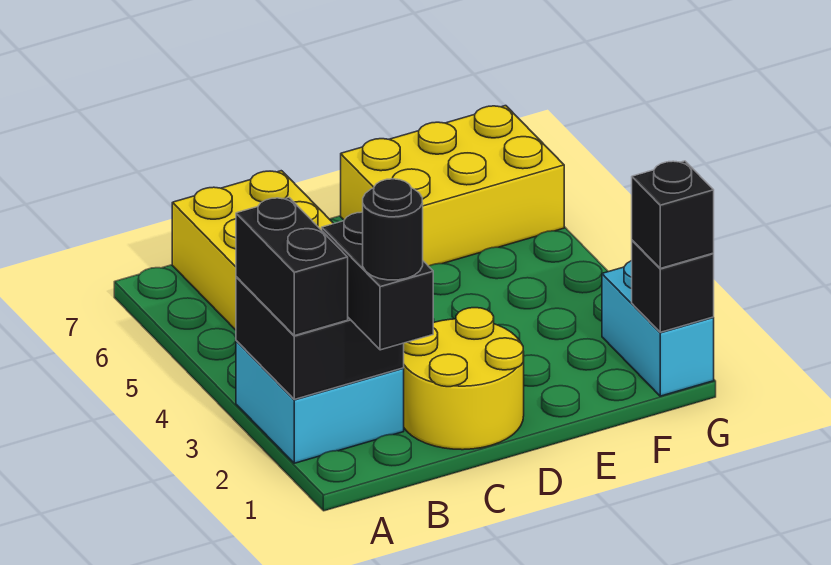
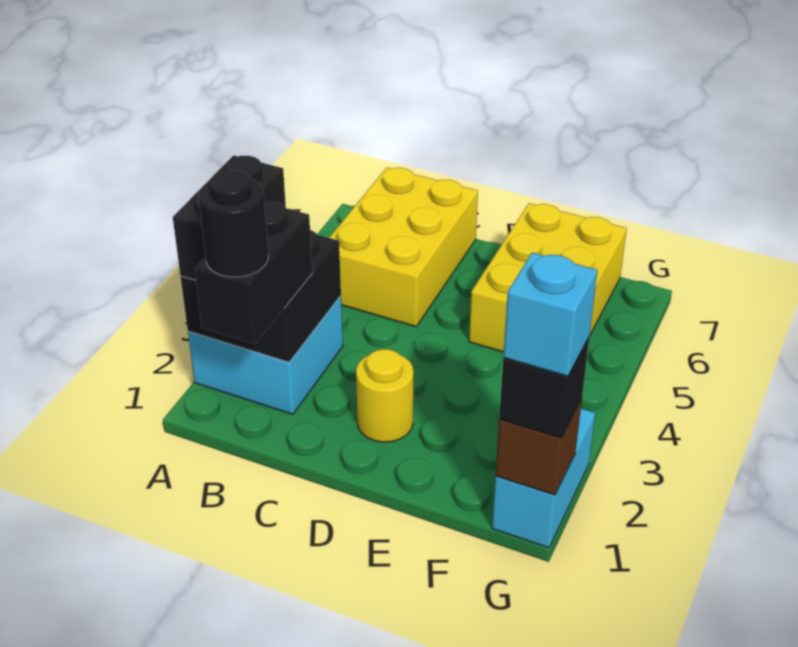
yellow round brick C1:D2 level 1 -> yellow round brick D2 level 1
yellow brick E6:G7 level 1 -> yellow brick E5:F7 level 1
black brick G1 level 2 -> brown brick G1 level 2
none -> cyan brick G1 level 4

